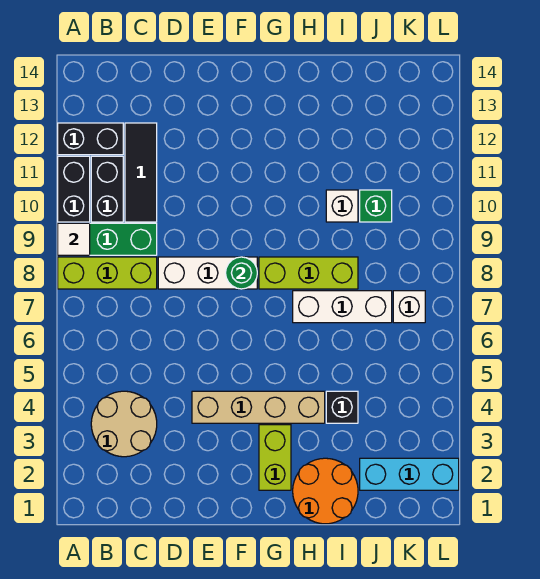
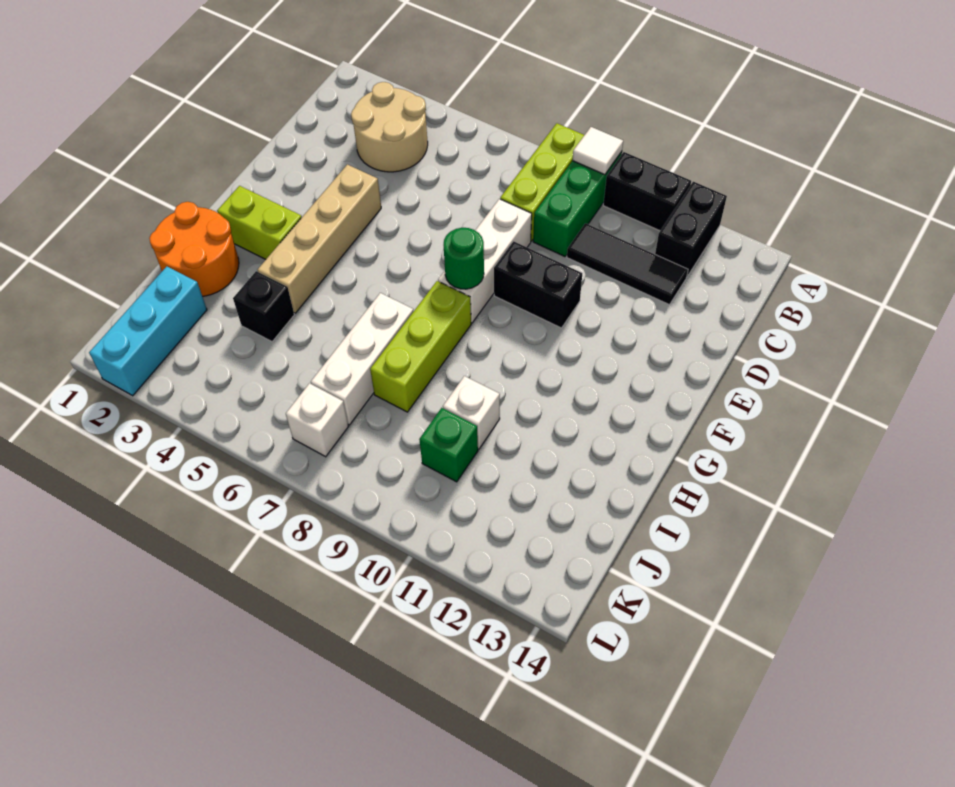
black brick B10:B11 level 1 -> black brick E9:E10 level 1

